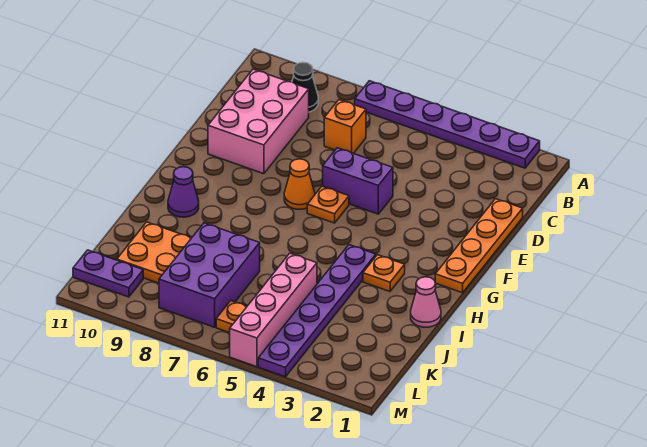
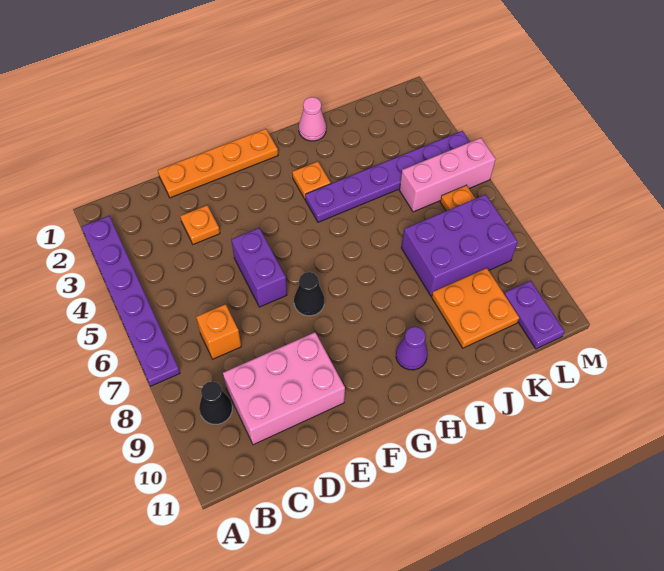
orange plate F6 level 1 -> orange plate D3 level 1
orange cone F7 level 1 -> black cone F7 level 1
pink brick J5:M5 level 1 -> pink brick K5:M5 level 1

